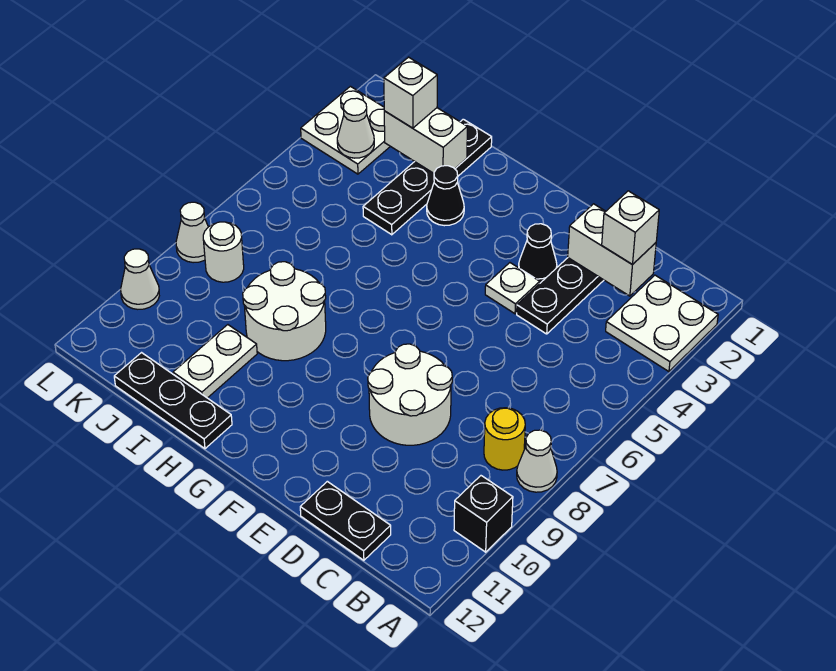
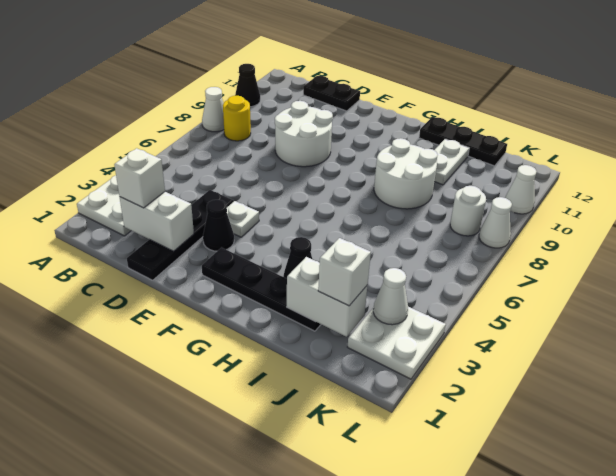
black brick A10 level 1 -> black cone A10 level 1
black plate I1:I4 level 1 -> black plate F2:I2 level 1

